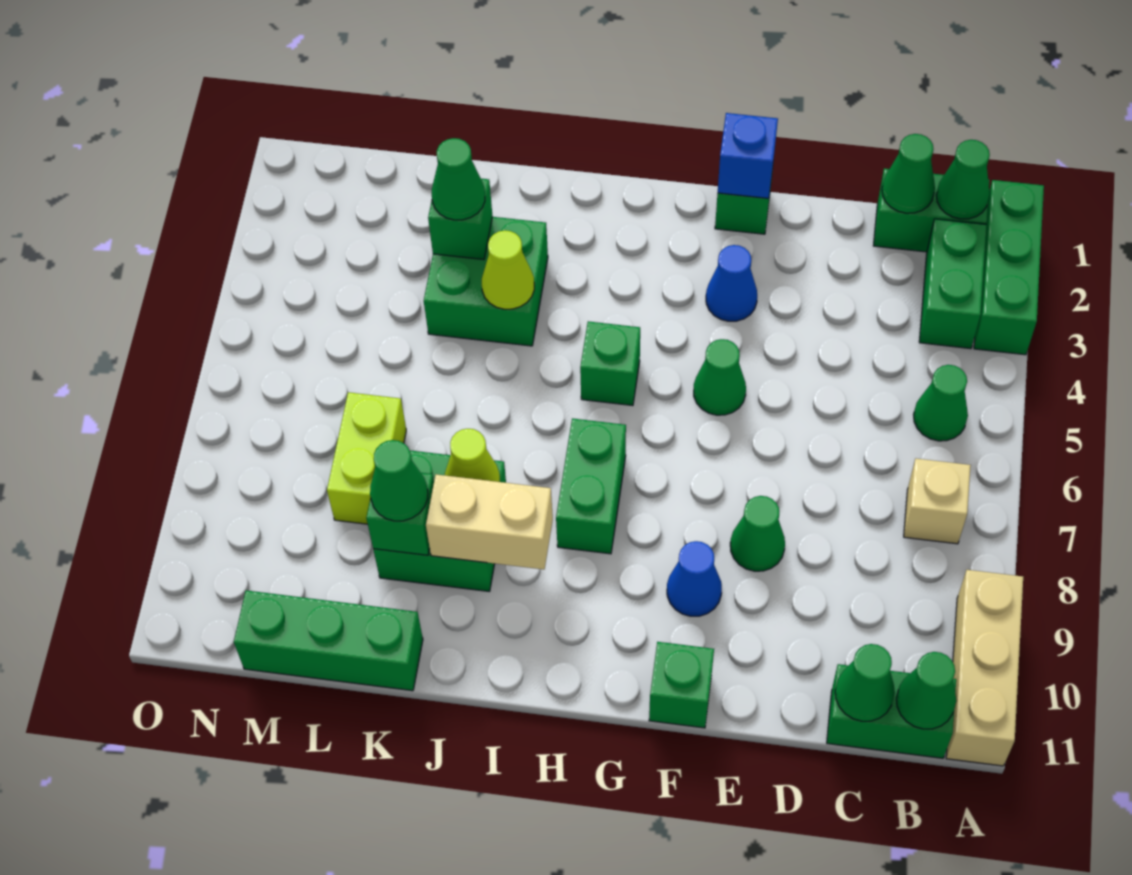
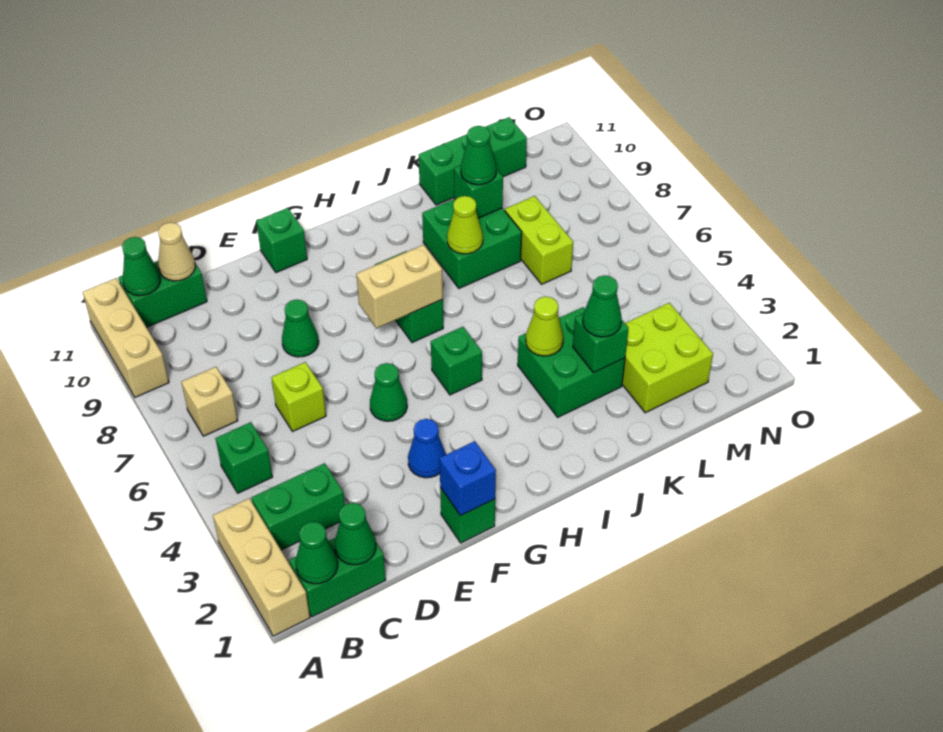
green brick A1:A3 level 1 -> tan brick A1:A3 level 1
green brick B2:B3 level 1 -> green brick B3:C3 level 1
green cone B5 level 1 -> green brick B5 level 1
green cone C11 level 2 -> tan cone C11 level 2
none -> lime brick D6 level 1
blue cone F9 level 1 -> none
tan brick I9:J9 level 2 -> tan brick G7:H7 level 2
none -> lime brick L2:M3 level 1

